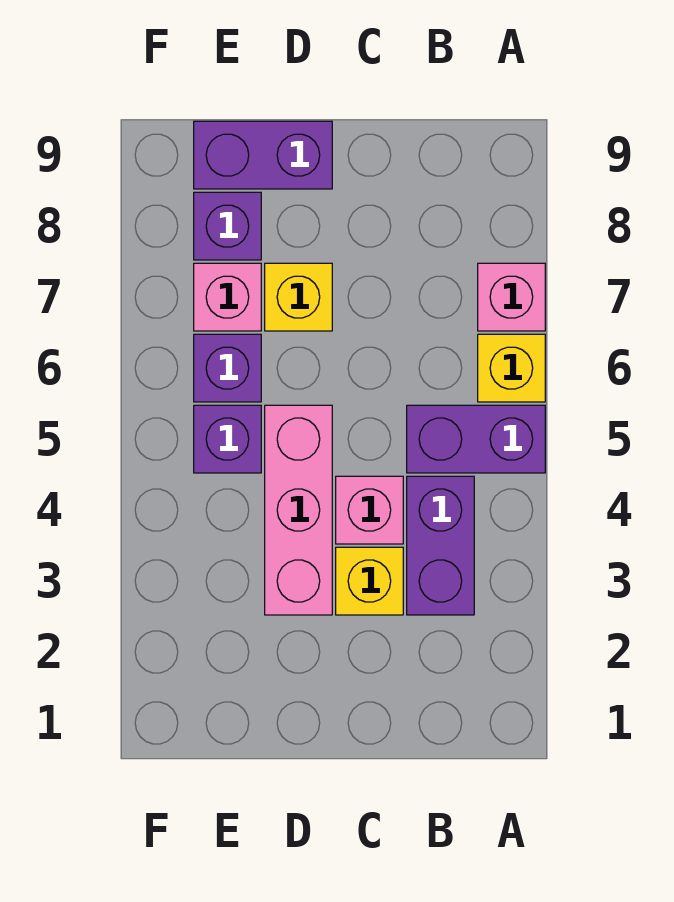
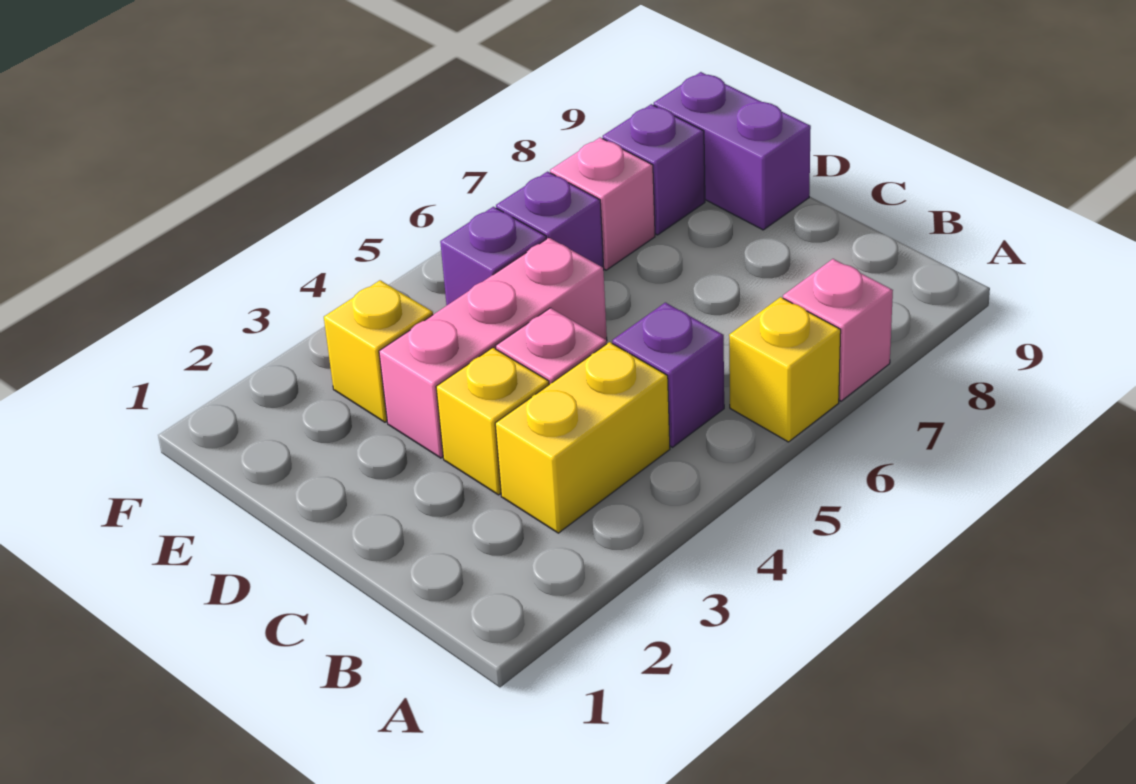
purple brick A5:B5 level 1 -> purple brick B5 level 1
purple brick B3:B4 level 1 -> yellow brick B3:B4 level 1
yellow brick D7 level 1 -> yellow brick E3 level 1

